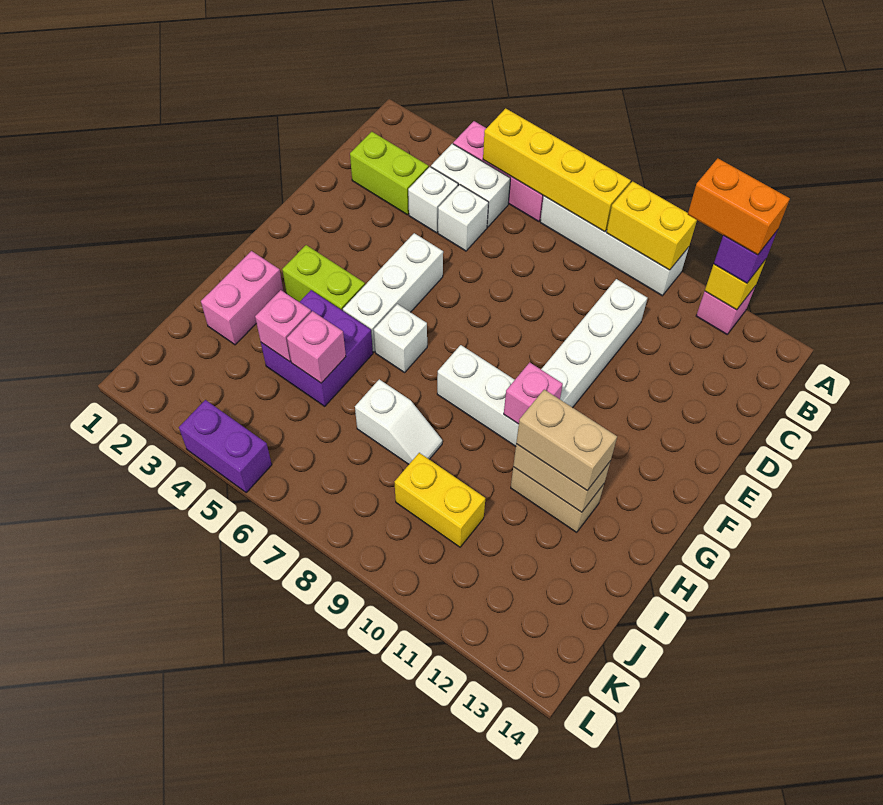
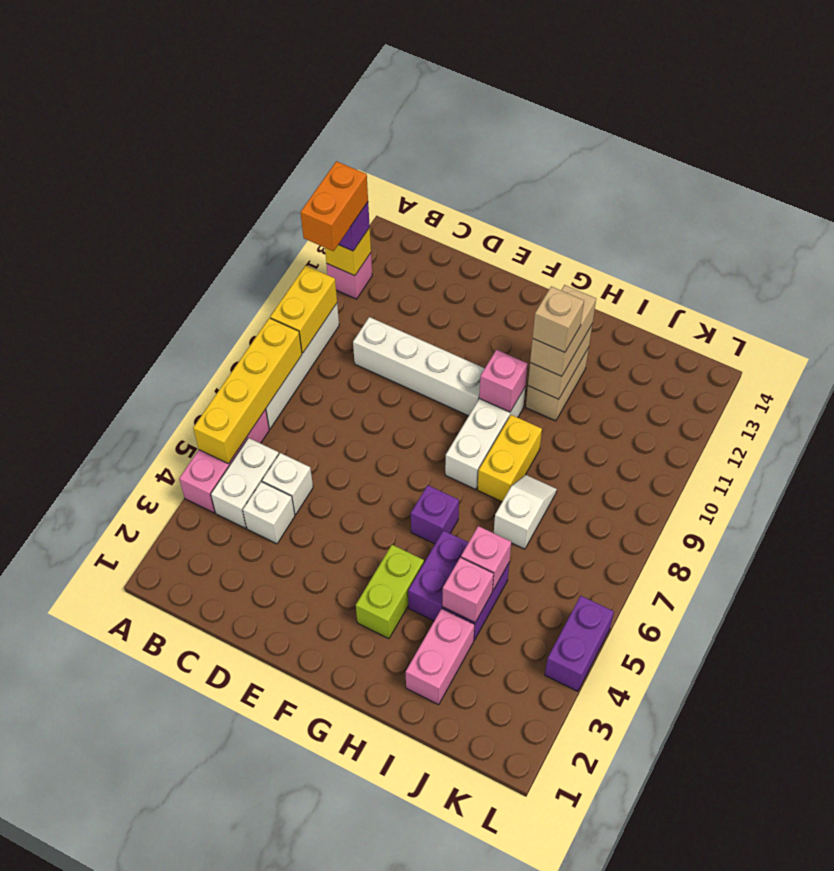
lime brick C2:C3 level 1 -> none
white brick E5:G5 level 1 -> none
white brick G6 level 1 -> purple brick G6 level 1
pink brick H2:I2 level 1 -> pink brick I2:I3 level 1
none -> tan brick H11 level 4
yellow brick J9:J10 level 1 -> yellow brick H8:H9 level 1

